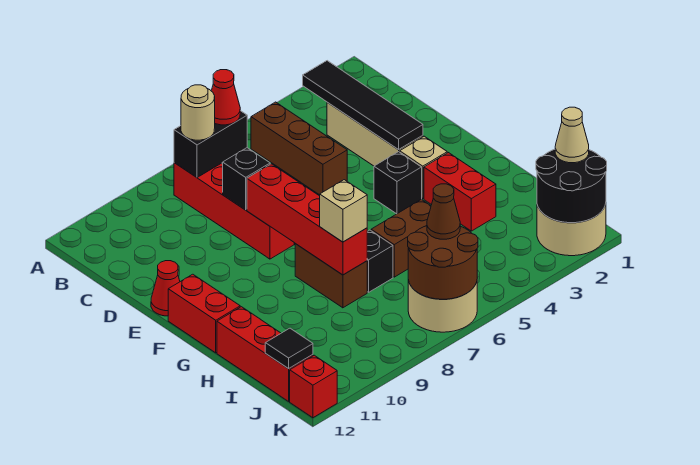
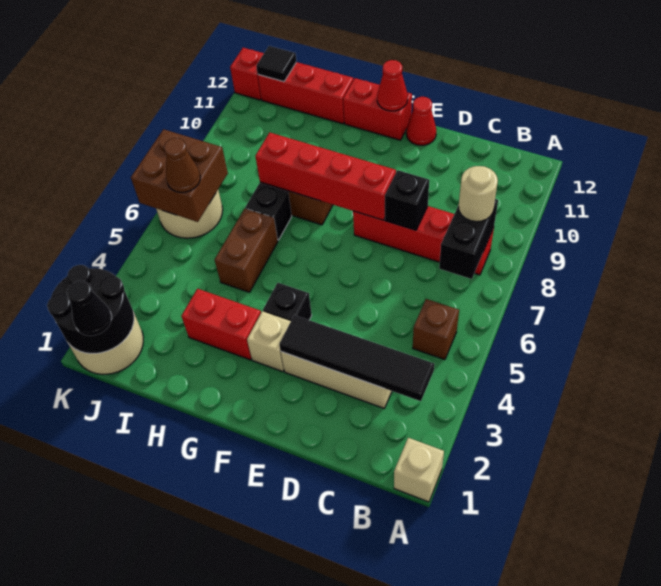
brown brick B5:D5 level 1 -> brown brick B5 level 1
red cone B7 level 3 -> red cone F12 level 2
tan brick H8 level 3 -> tan brick A1 level 1
tan cone J1 level 3 -> black cone J1 level 3
brown round brick J6:K7 level 2 -> brown brick J6:K7 level 2

